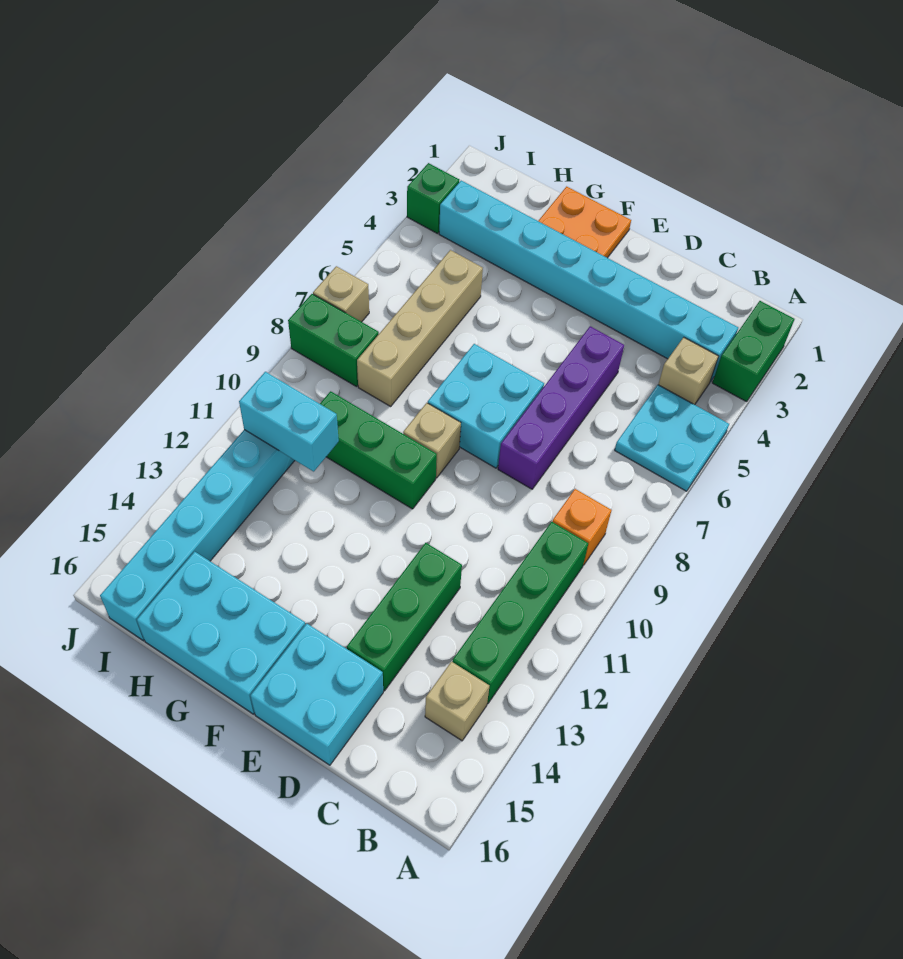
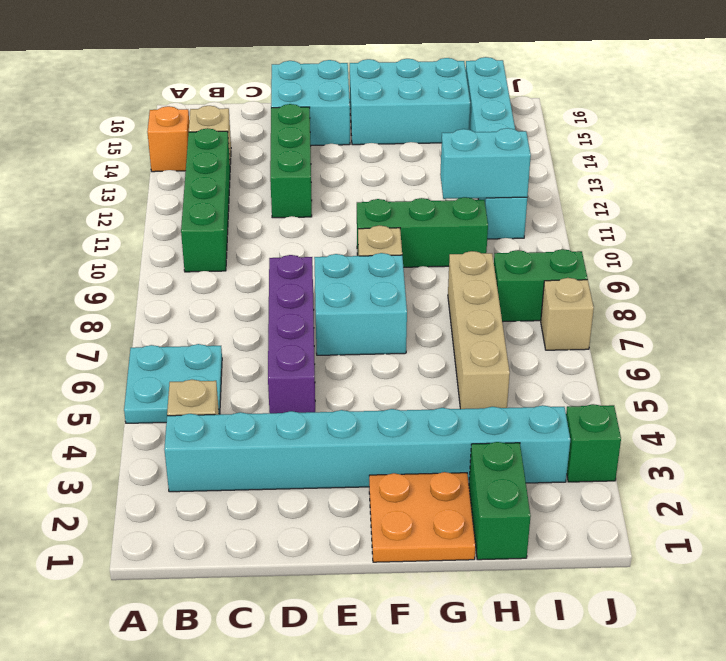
green brick A2:A3 level 1 -> green brick H1:H2 level 1
orange brick B9 level 1 -> orange brick A14 level 1

